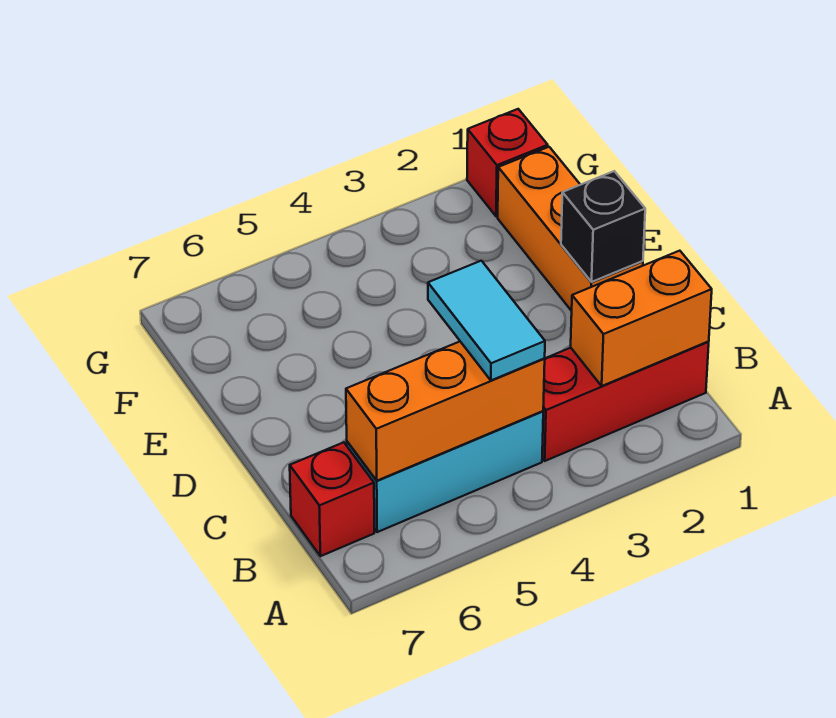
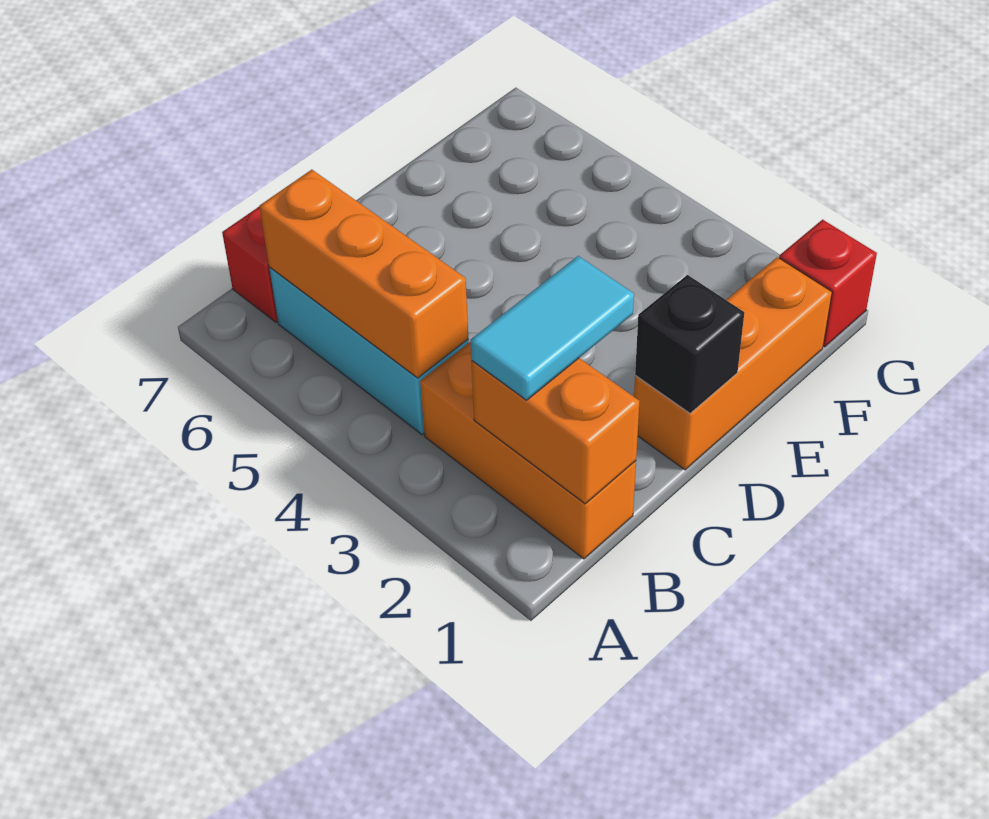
red brick B1:B3 level 1 -> orange brick B1:B3 level 1
cyan tile B4:C4 level 3 -> cyan tile B2:C2 level 3

